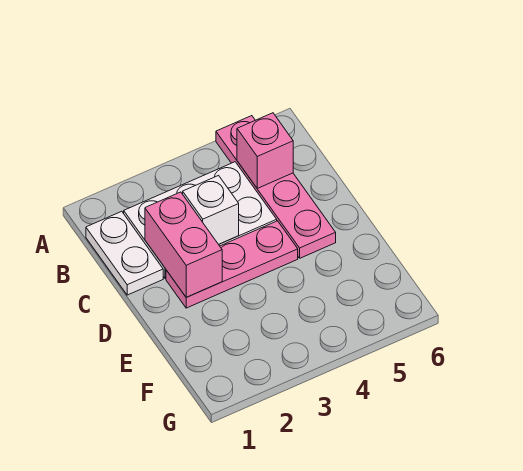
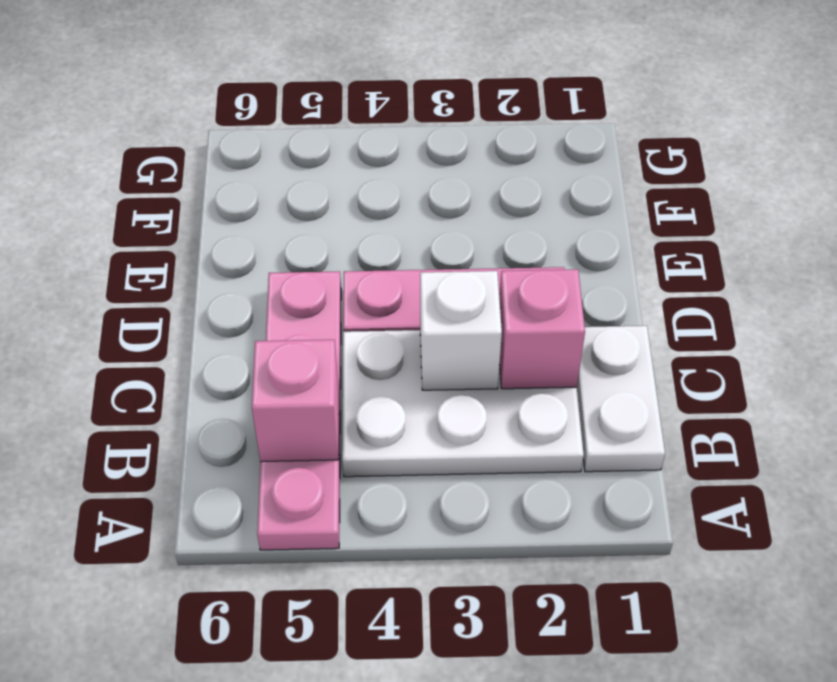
pink brick C2:D2 level 2 -> pink brick C2 level 2

